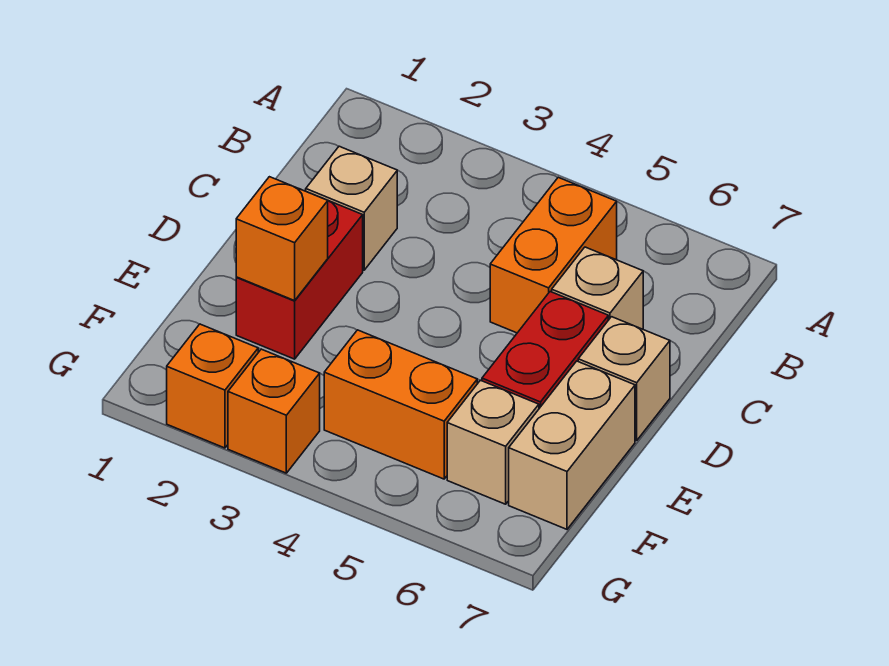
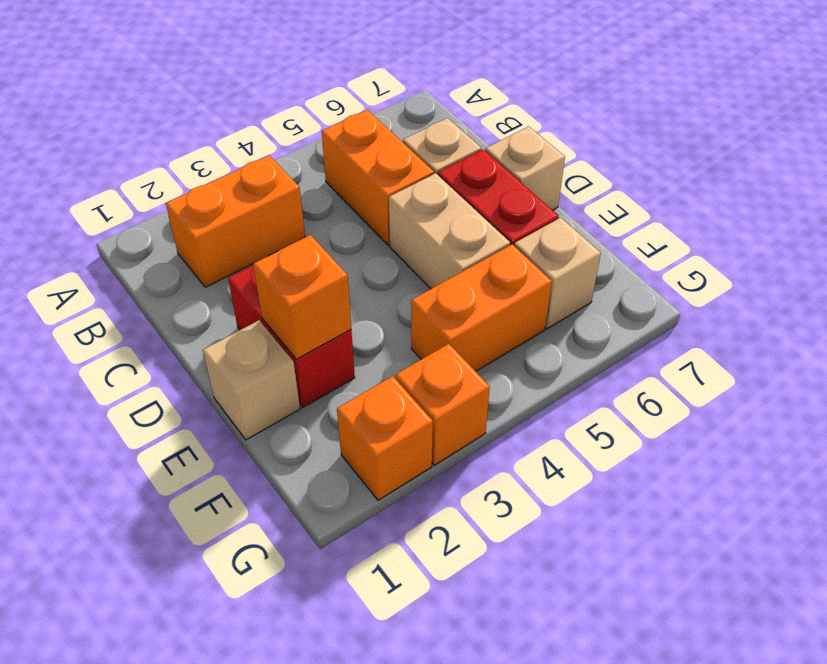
none -> orange brick B2:B3 level 1
tan brick C2 level 1 -> tan brick E1 level 1
tan brick E7:F7 level 1 -> tan brick D5:E5 level 1

